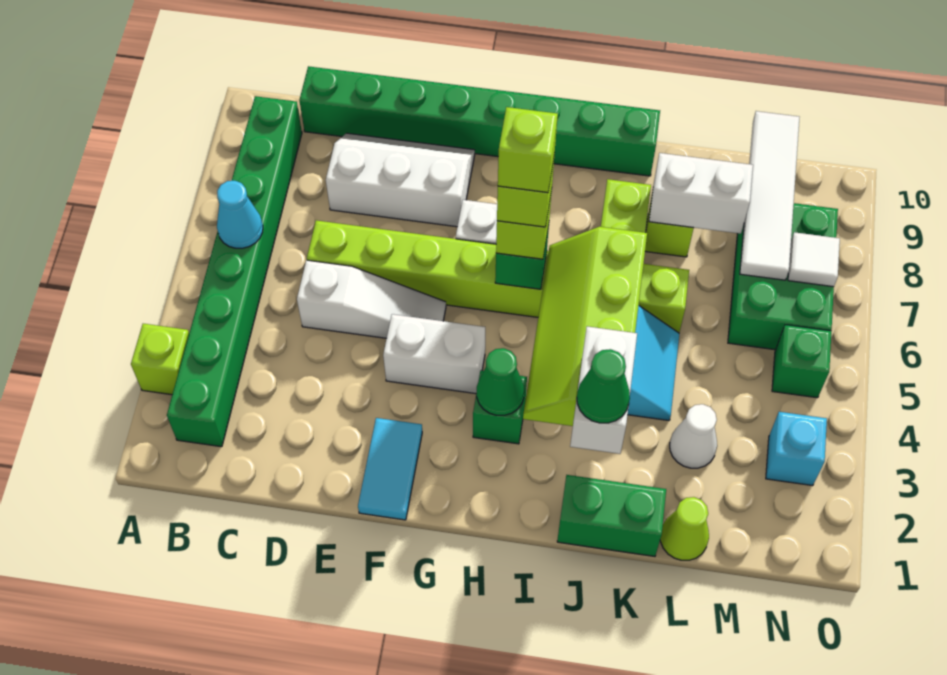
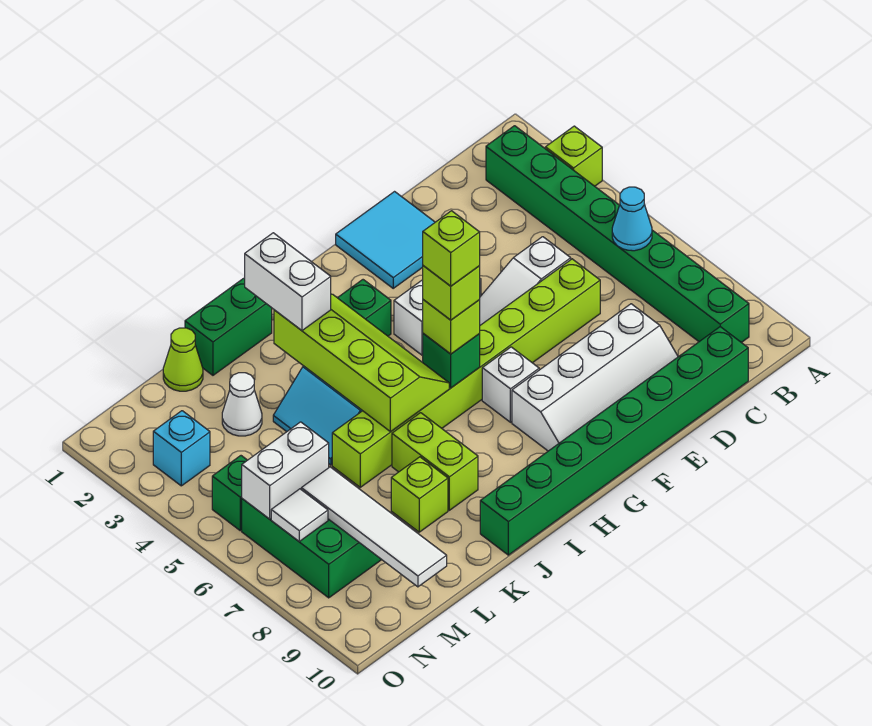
white slope D8:F9 level 1 top 8 -> white slope D8:G9 level 1 top 8
cyan tile F1:F2 level 1 -> cyan tile E1:F2 level 1
green cone H3 level 2 -> none
green cone J2 level 4 -> none
white brick K8:L8 level 2 -> white brick M6:N6 level 2

